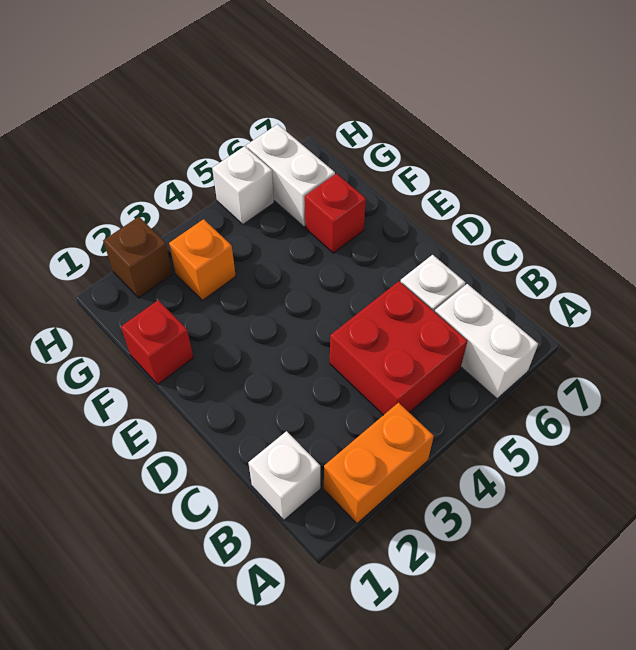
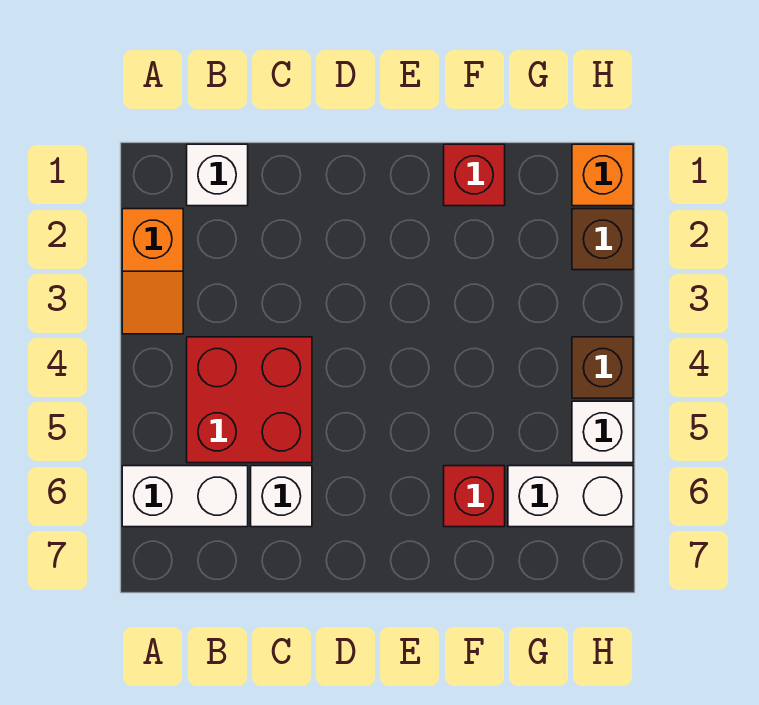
orange brick A2:A3 level 1 -> orange slope A2:A3 level 1 top 2
orange brick G3 level 1 -> orange brick H1 level 1
none -> brown brick H4 level 1

